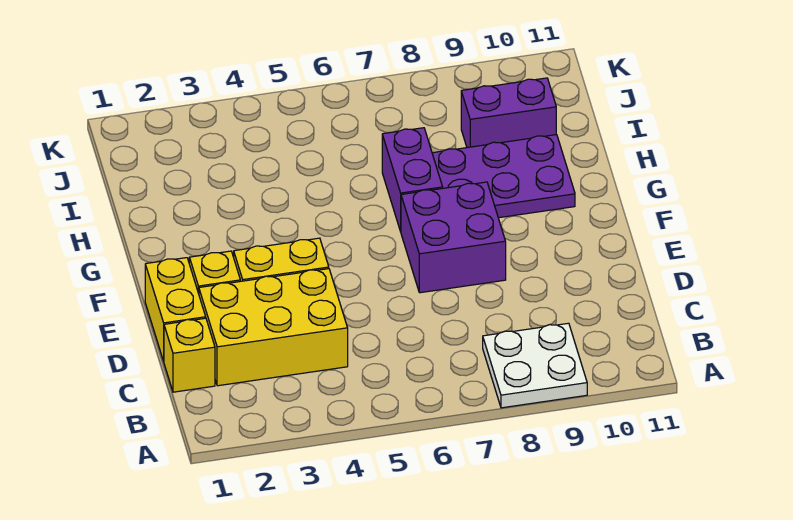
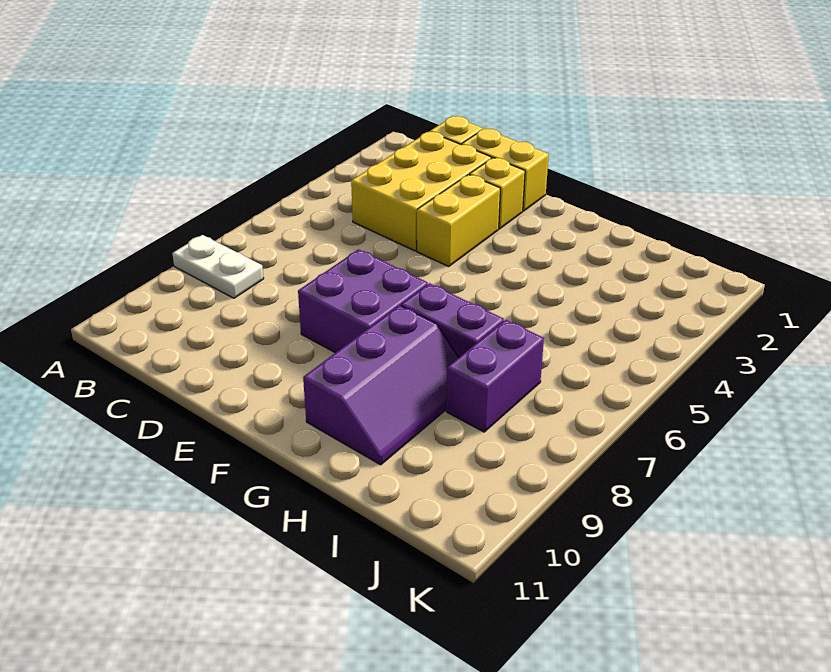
white plate A8:B9 level 1 -> white plate A8:B8 level 1
purple plate G8:H10 level 1 -> purple slope G8:H10 level 1 top G
purple brick I9:I10 level 1 -> purple brick I7:I8 level 1

